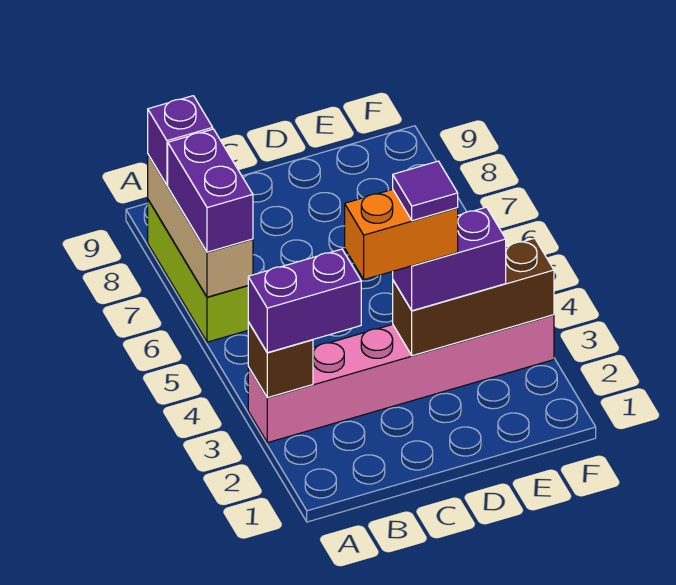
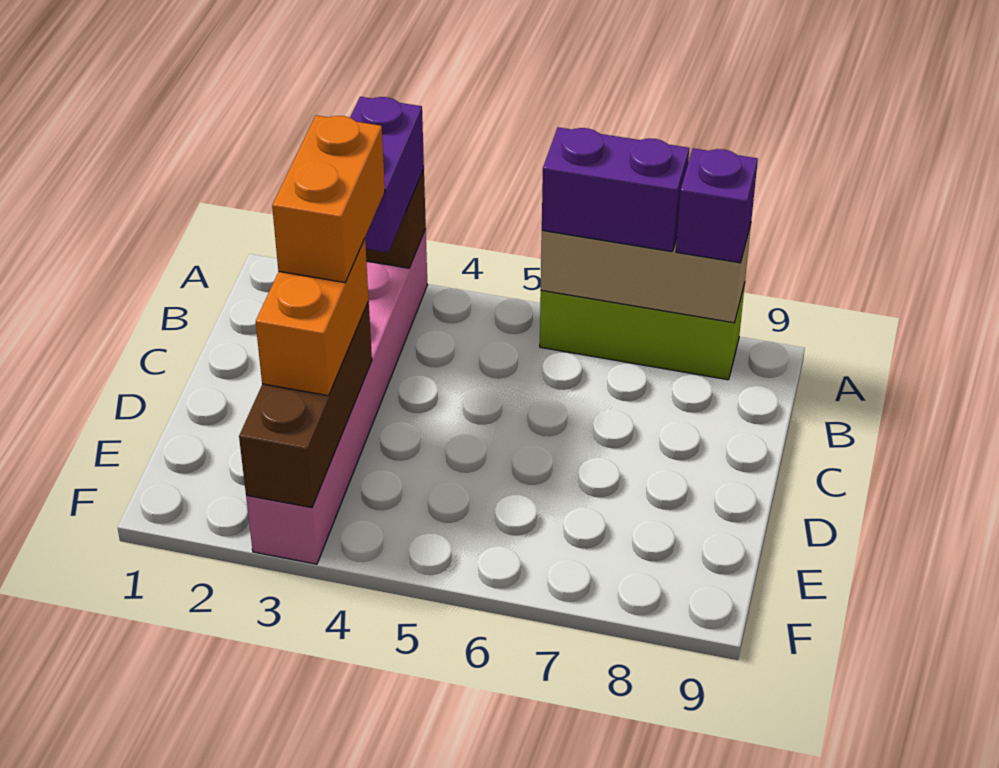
purple brick D3:E3 level 3 -> orange brick D3:E3 level 3
purple tile D3 level 5 -> none

